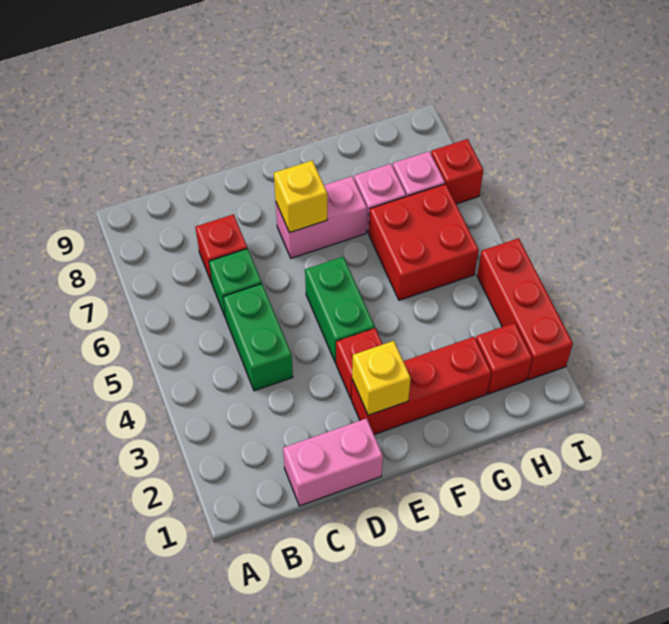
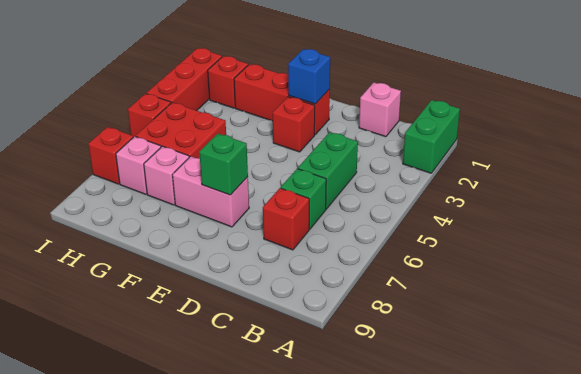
pink brick C1:D1 level 1 -> pink brick C1 level 1
yellow brick E2 level 2 -> blue brick E2 level 2
green brick E4:E5 level 1 -> green brick A1:A2 level 1
yellow brick E7 level 2 -> green brick E7 level 2
none -> red brick I5 level 1

